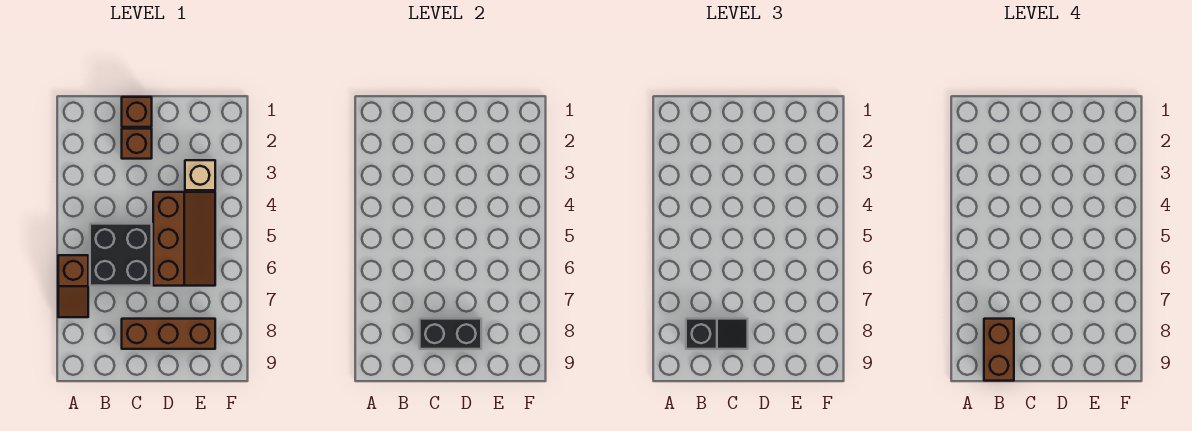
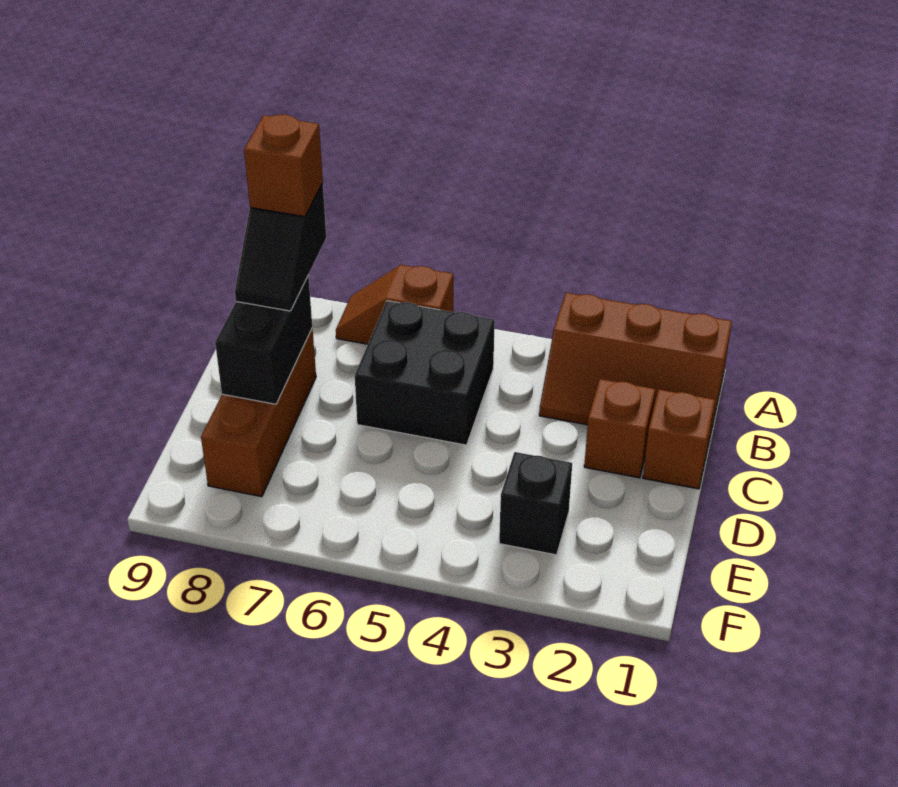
brown brick B8:B9 level 4 -> brown brick B8 level 4
brown slope D4:E6 level 1 top D -> brown slope A1:B3 level 1 top A
tan brick E3 level 1 -> black brick E3 level 1

